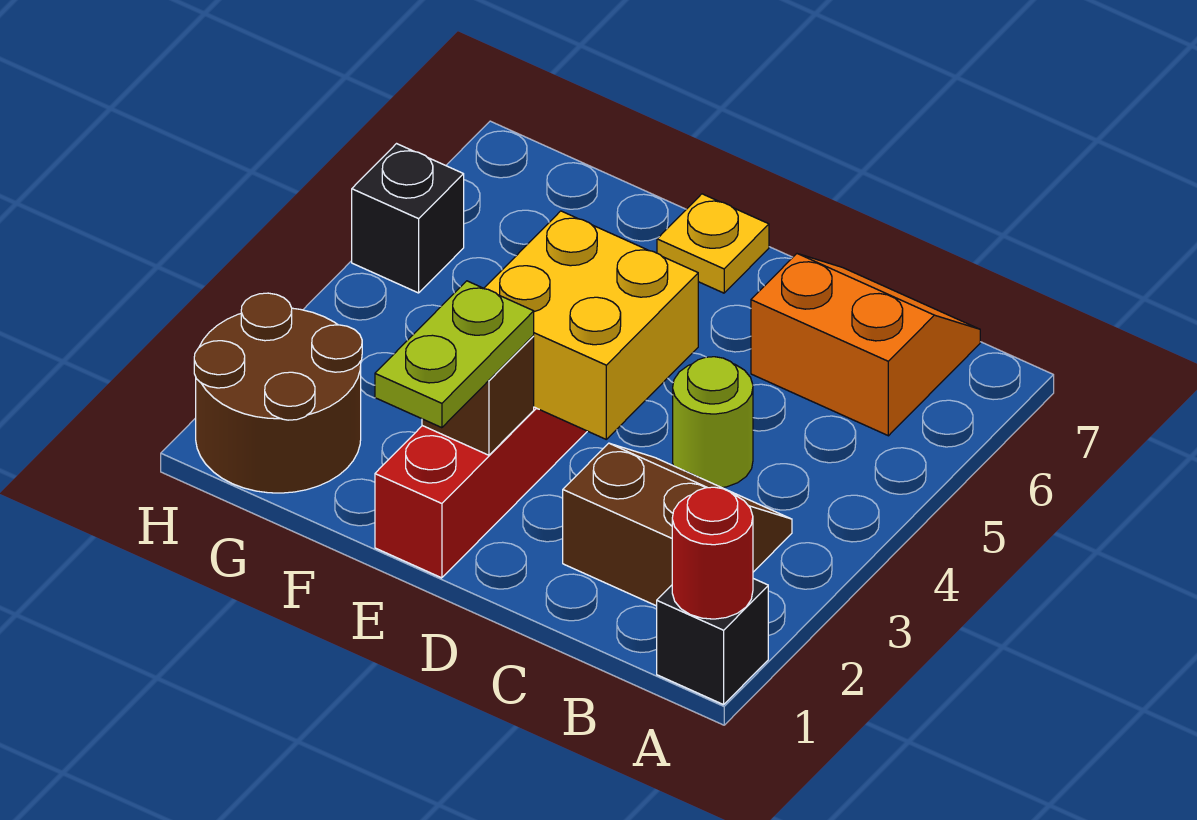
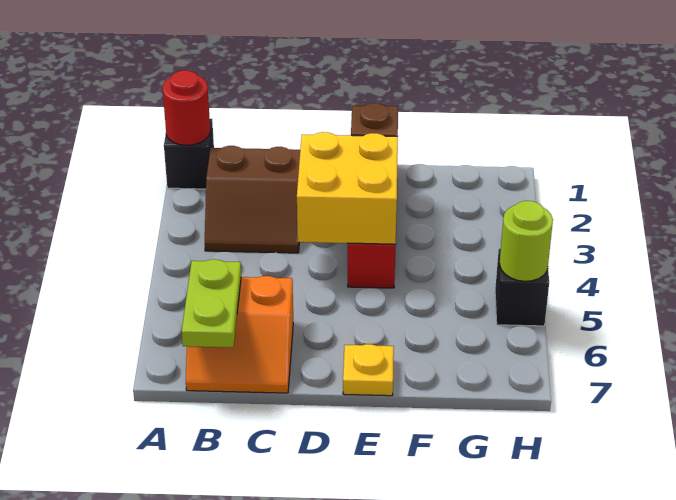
lime round brick C4 level 1 -> lime round brick H5 level 2
lime plate E1:E2 level 3 -> lime plate B6:B7 level 2
brown round brick G1:H2 level 1 -> none

